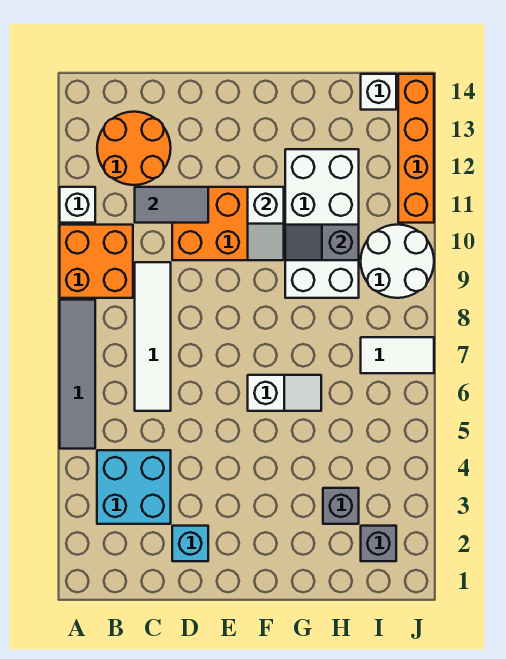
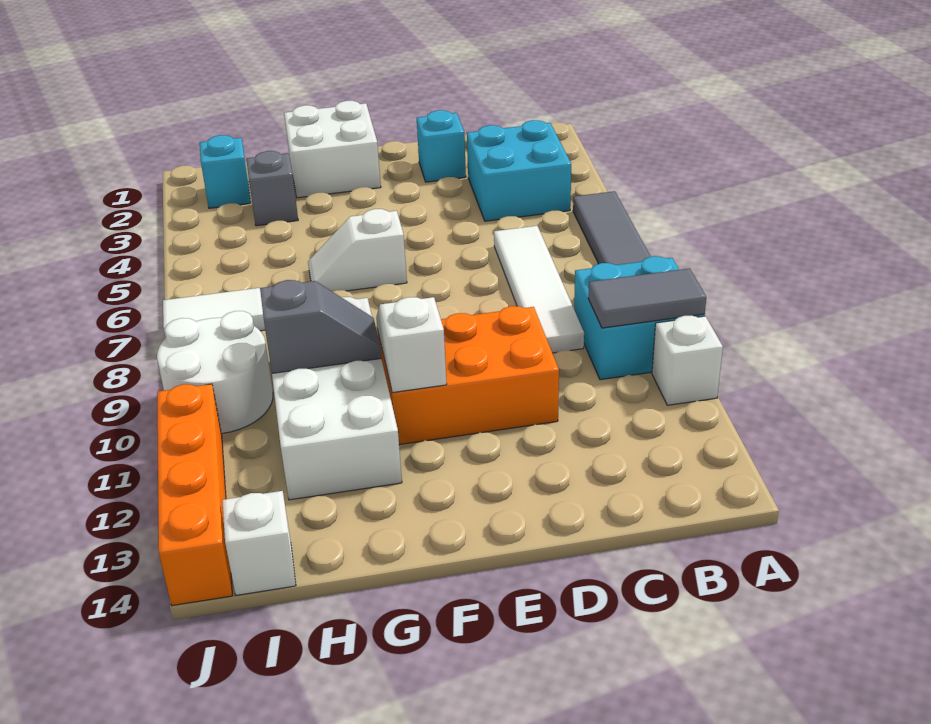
orange brick A9:B10 level 1 -> cyan brick A9:B10 level 1
orange round brick B12:C13 level 1 -> none
grey tile C11:D11 level 2 -> grey tile A10:B10 level 2
none -> white brick F1:G2 level 1
grey brick I2 level 1 -> cyan brick I2 level 1

